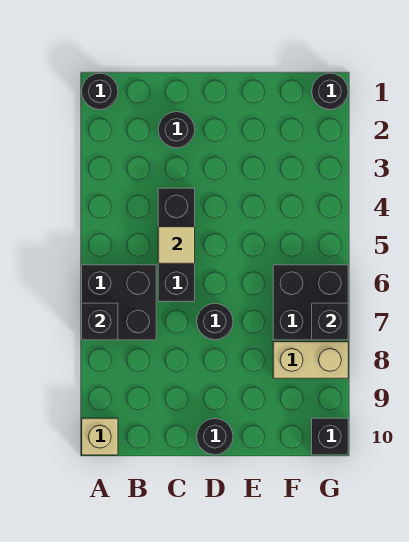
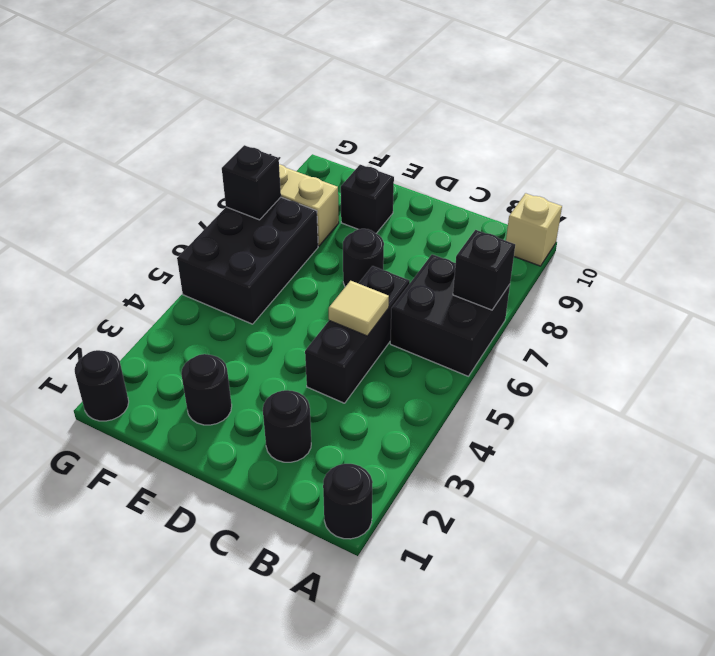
black round brick D10 level 1 -> black round brick E2 level 1
black brick F6:G7 level 1 -> black brick F5:G7 level 1
black brick G10 level 1 -> black brick E9 level 1

